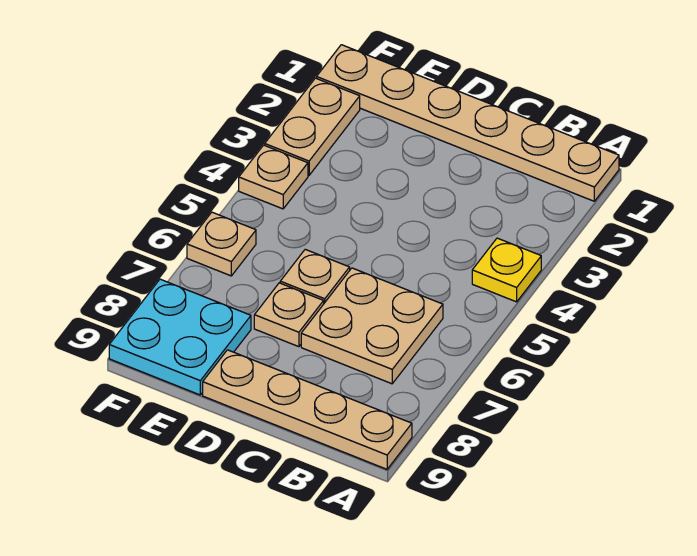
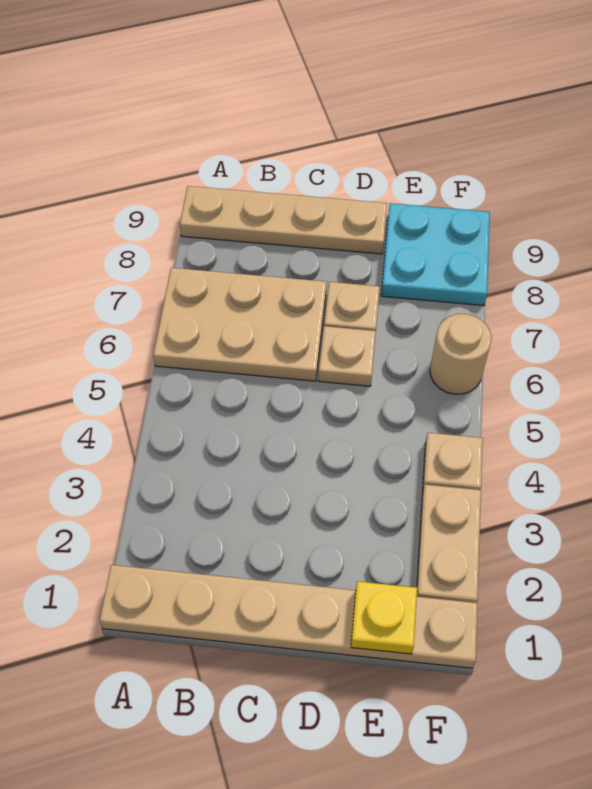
yellow plate A4 level 1 -> yellow plate E1 level 2
tan plate B6:C7 level 1 -> tan plate A6:C7 level 1
tan plate F6 level 1 -> tan round brick F6 level 1

